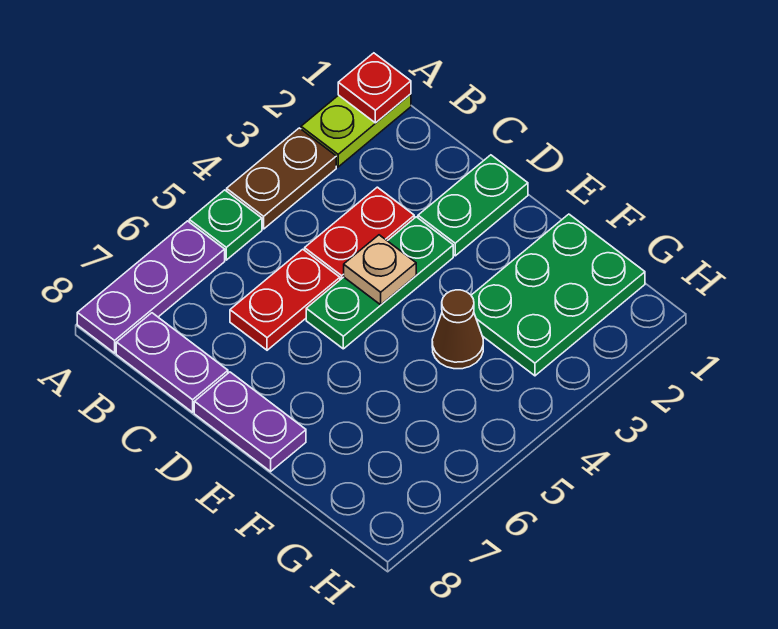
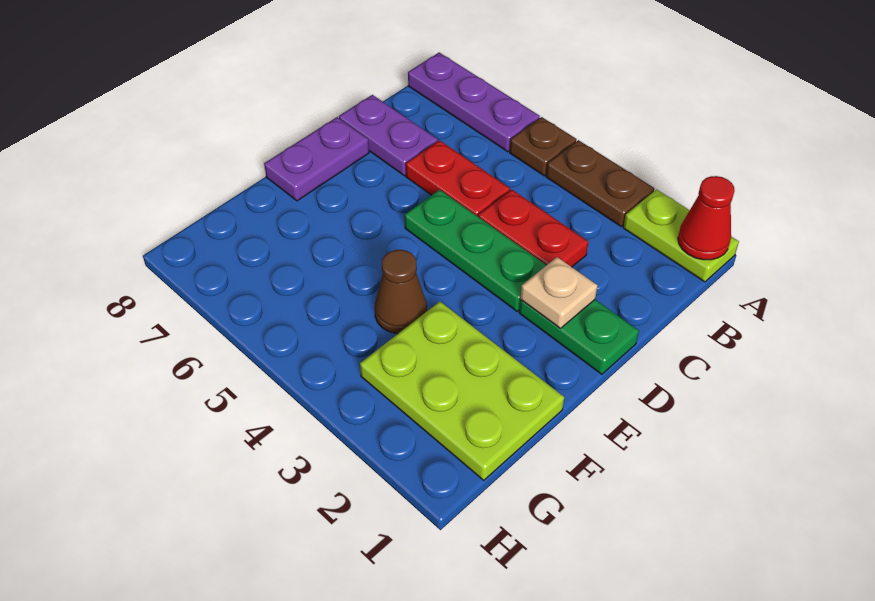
red plate A1 level 2 -> red cone A1 level 2
green plate A5 level 1 -> brown plate A5 level 1
purple plate B8:C8 level 1 -> purple plate C7:C8 level 1
tan plate D4 level 2 -> tan plate D2 level 2
green plate F1:G3 level 1 -> lime plate F1:G3 level 1

